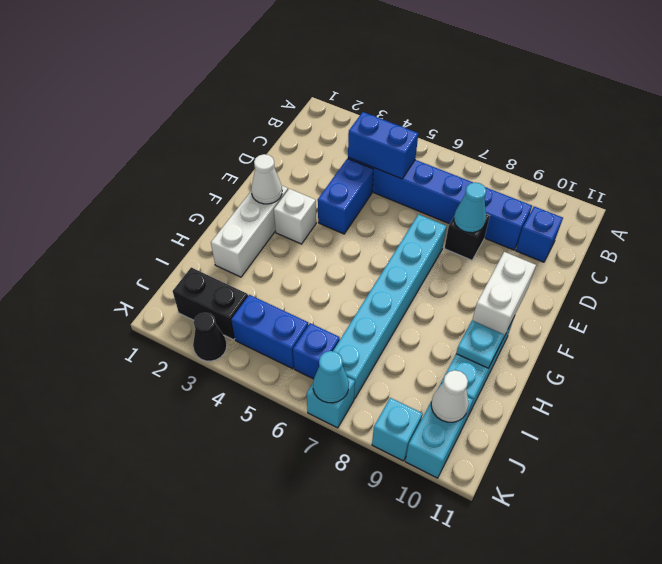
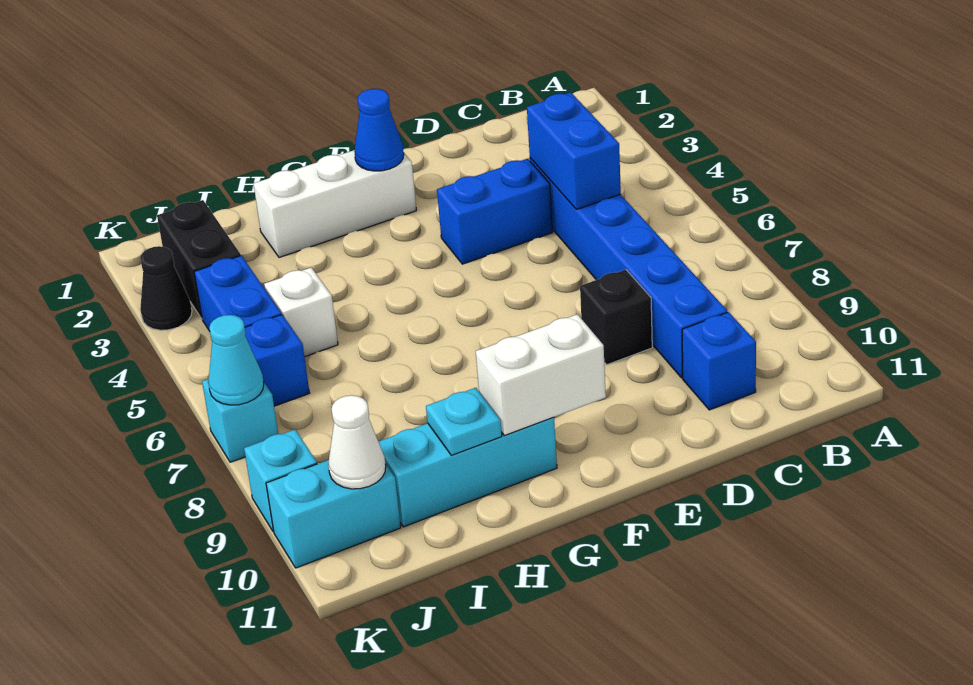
cyan cone D8 level 2 -> none
cyan brick E7:J7 level 1 -> none
white cone F2 level 2 -> blue cone F2 level 2
white brick F3 level 1 -> white brick I5 level 1

